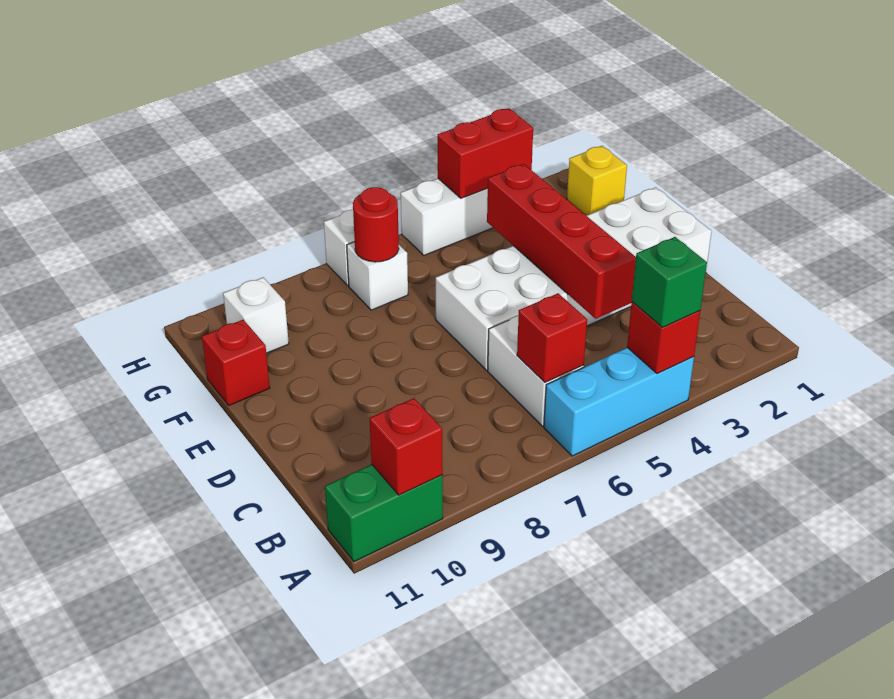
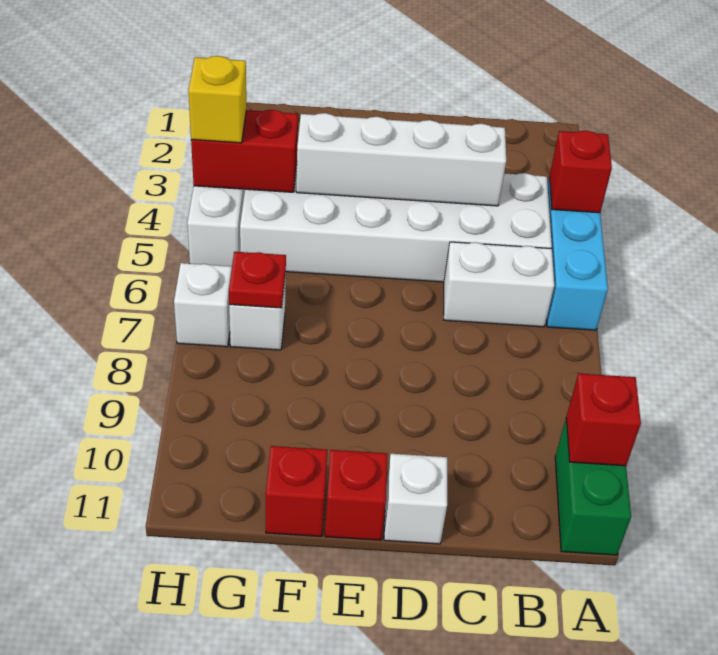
green brick A4 level 3 -> none
red brick B6 level 2 -> red brick E11 level 1
red brick C4:F4 level 2 -> white brick C4:F4 level 2
white brick D1:E6 level 1 -> white brick B4:G5 level 1
yellow brick G1 level 1 -> yellow brick H4 level 3
red round brick G7 level 2 -> red plate G7 level 2
white brick G10 level 1 -> white brick D11 level 1
red brick H3:H4 level 2 -> red brick G4:H4 level 2

